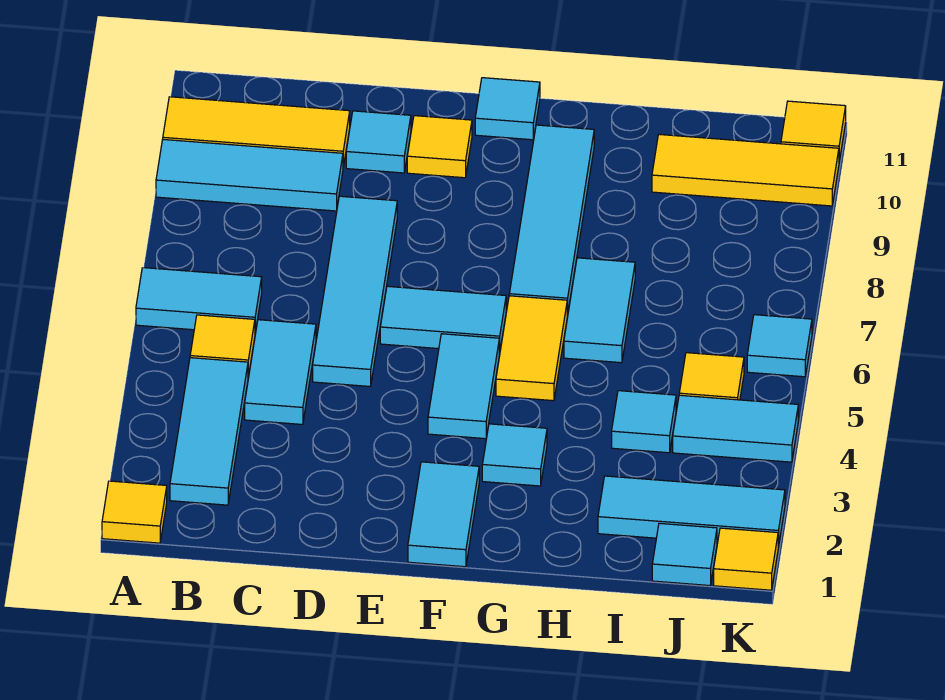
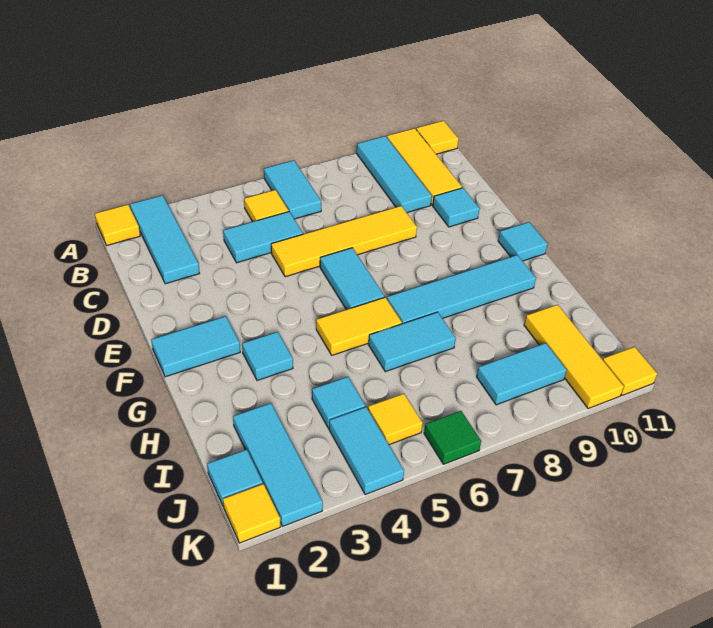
cyan tile B2:B4 level 1 -> cyan tile A2:C2 level 1
cyan tile D5:D8 level 1 -> yellow tile D5:D8 level 1
yellow tile E10 level 1 -> yellow tile A11 level 1
cyan tile F4:F5 level 1 -> cyan tile J8:J9 level 1
cyan tile K6 level 1 -> green tile K6 level 1

